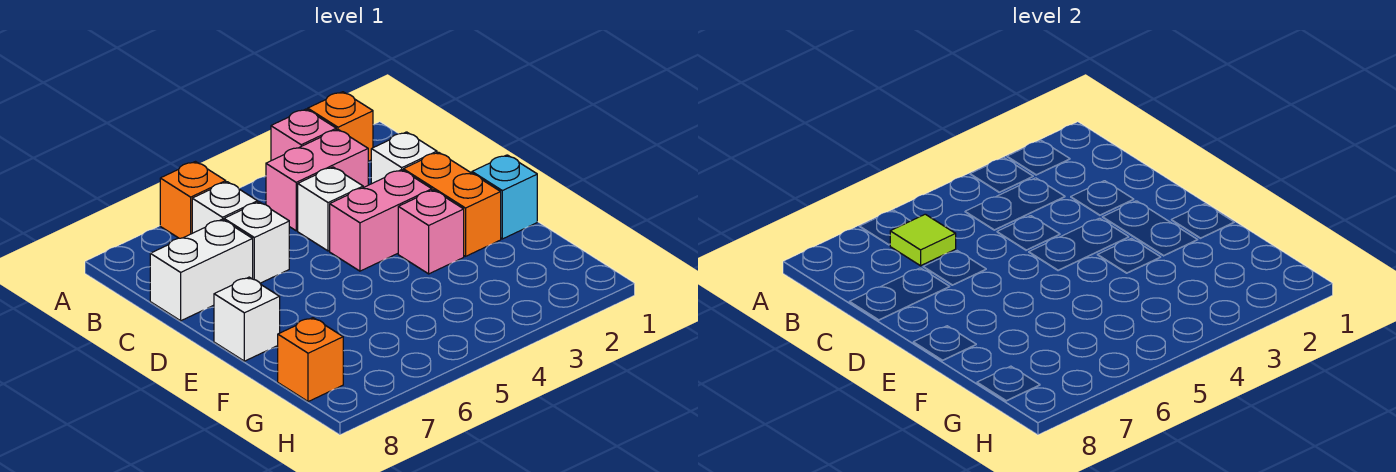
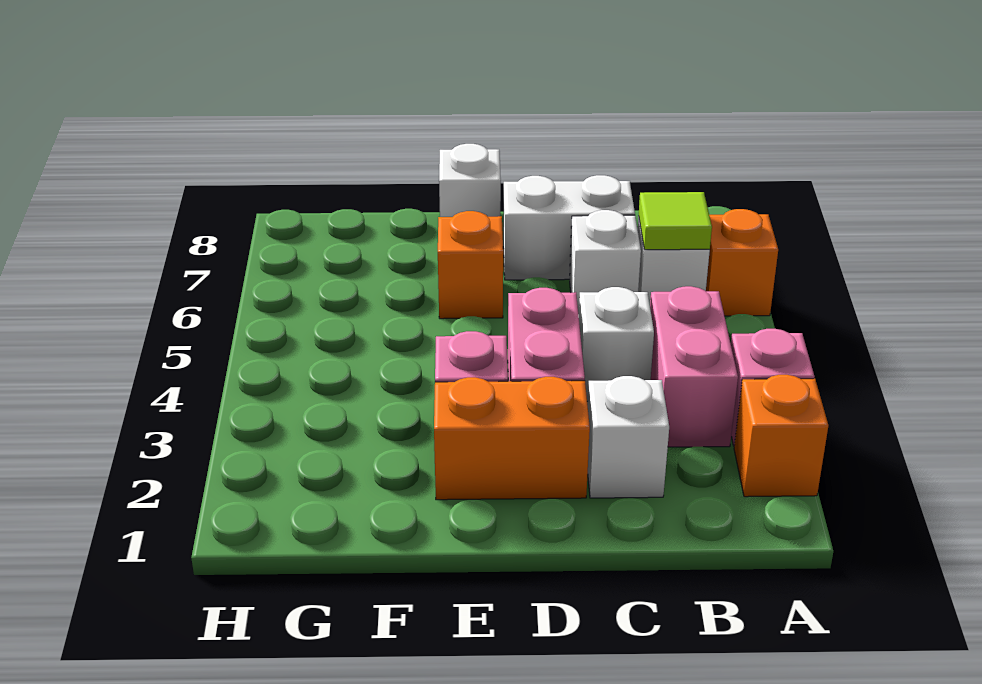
white brick C7:C8 level 1 -> white brick C7:D7 level 1
cyan brick E1 level 1 -> none
orange brick G8 level 1 -> orange brick E6 level 1

